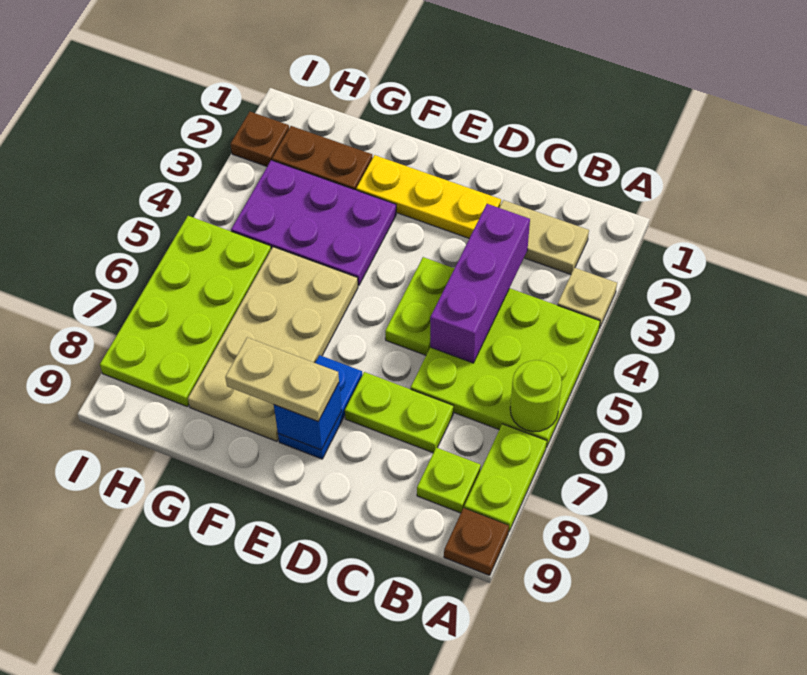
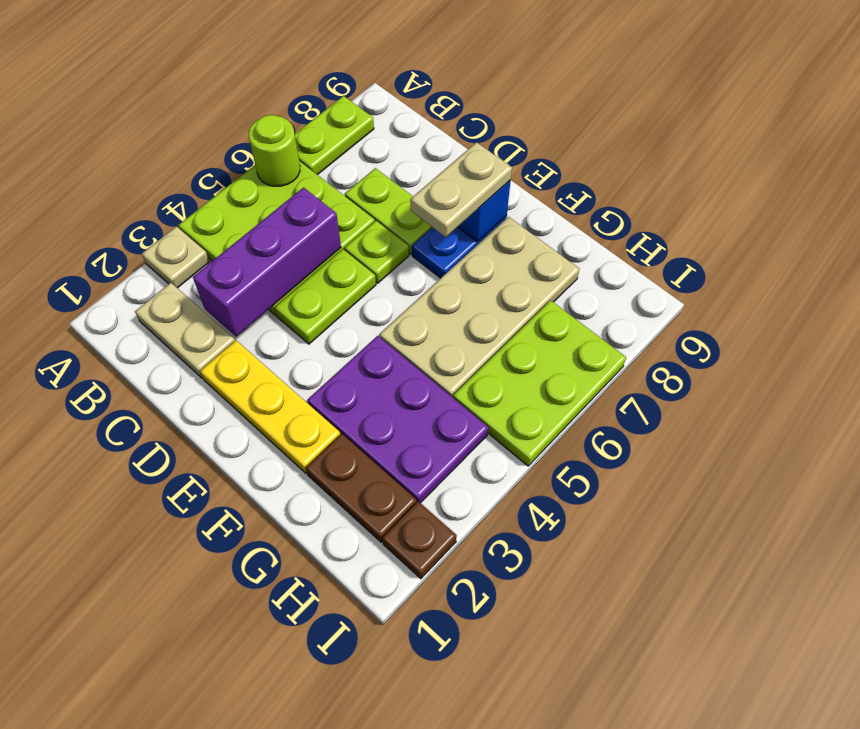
brown plate A9 level 1 -> none
lime plate B8 level 1 -> lime plate D6 level 1
tan plate E8:F8 level 3 -> tan plate E7:E8 level 3
lime plate H5:I8 level 1 -> lime plate H5:I7 level 1

